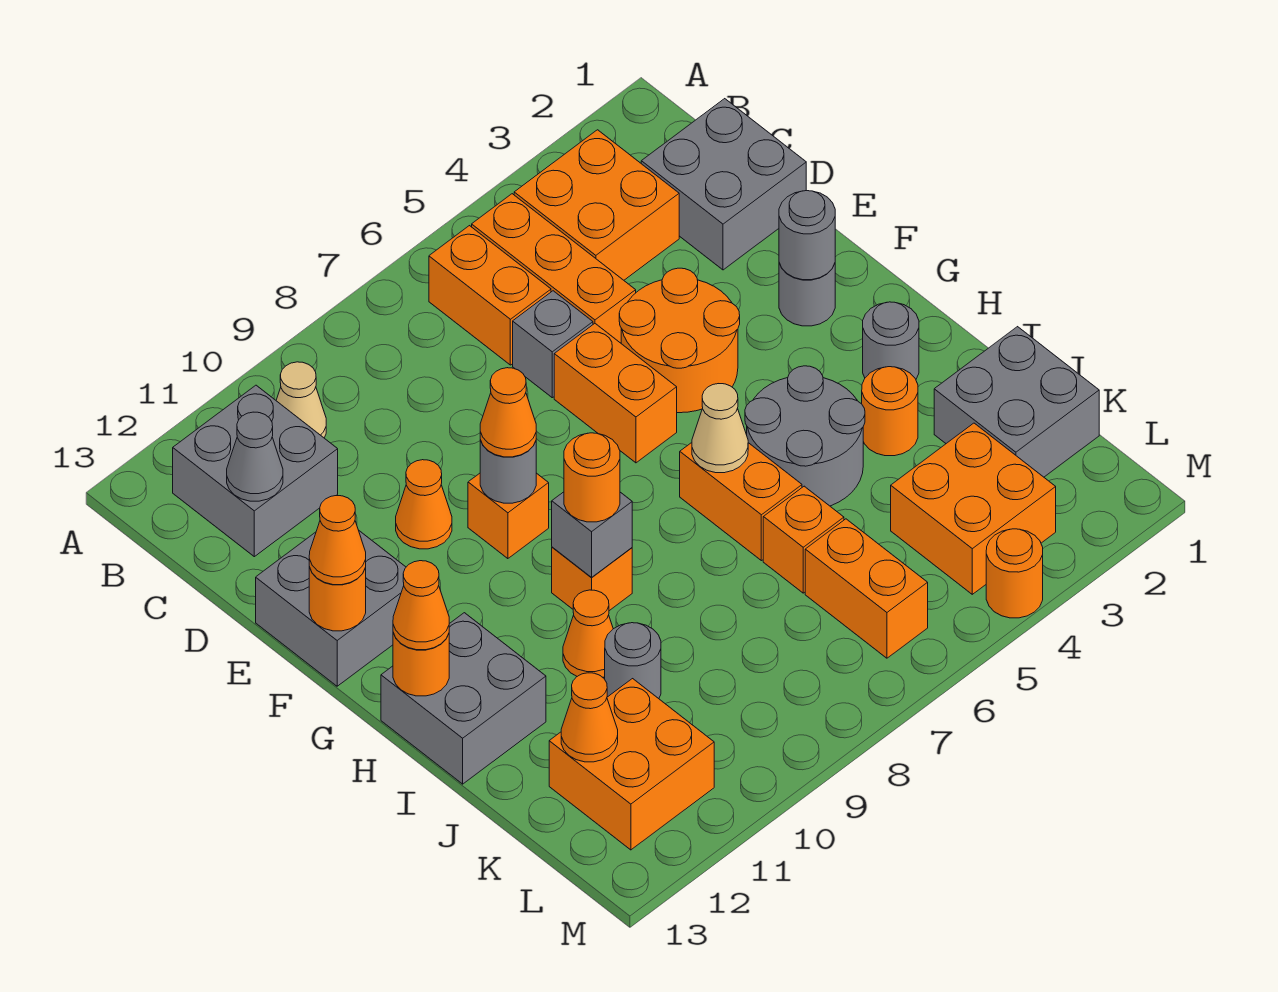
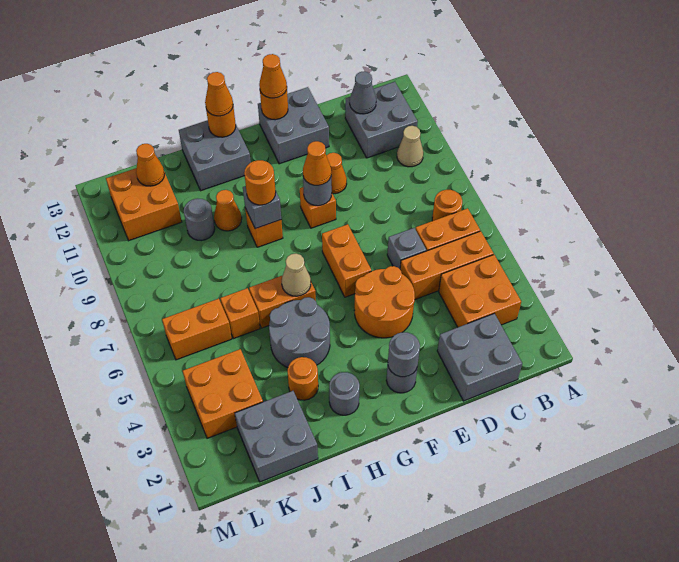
orange brick E6:F6 level 1 -> orange brick F6:F7 level 1
orange round brick M4 level 1 -> orange round brick B7 level 1

